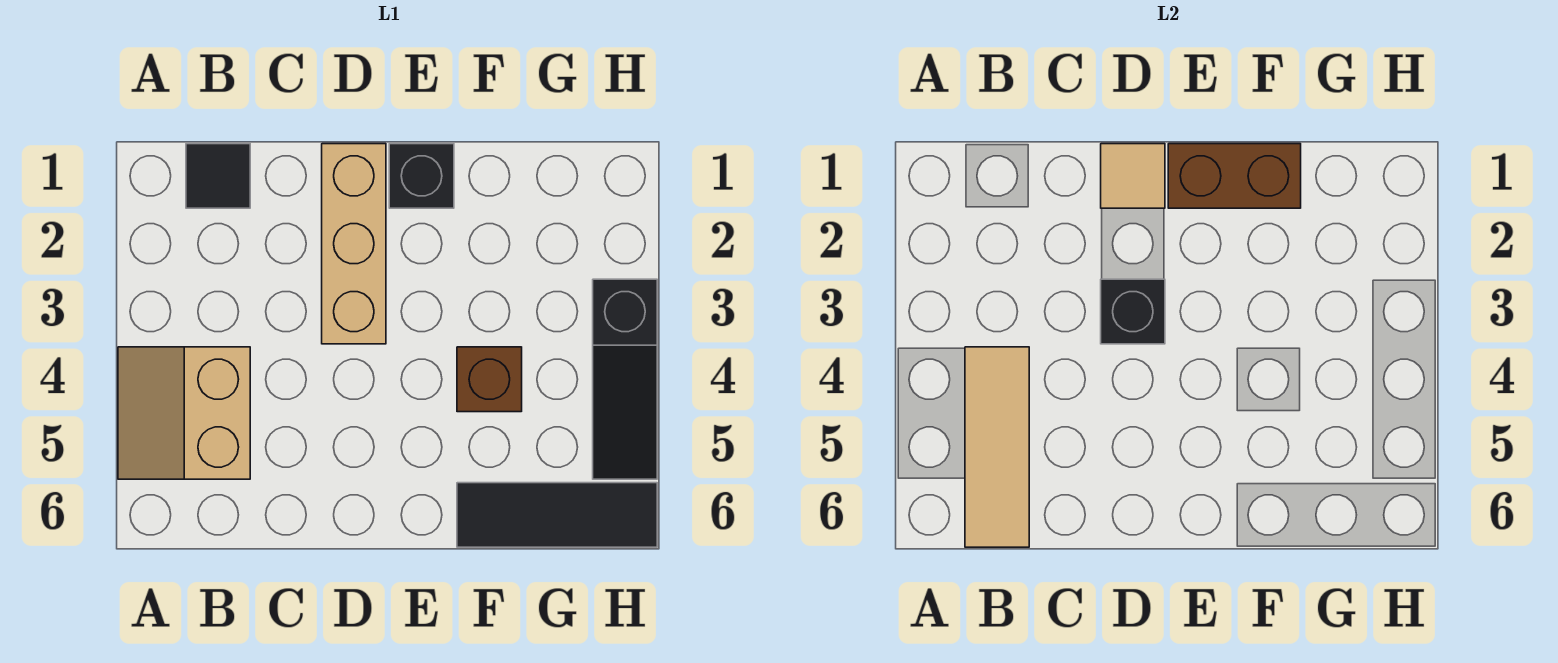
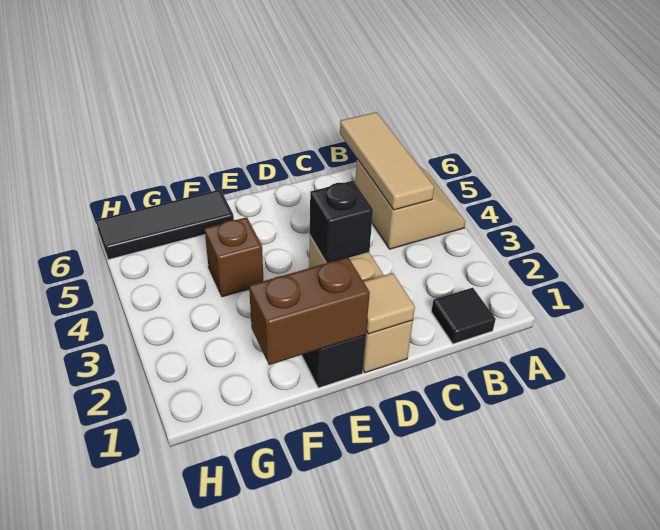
black slope H3:H5 level 1 top 3 -> none

